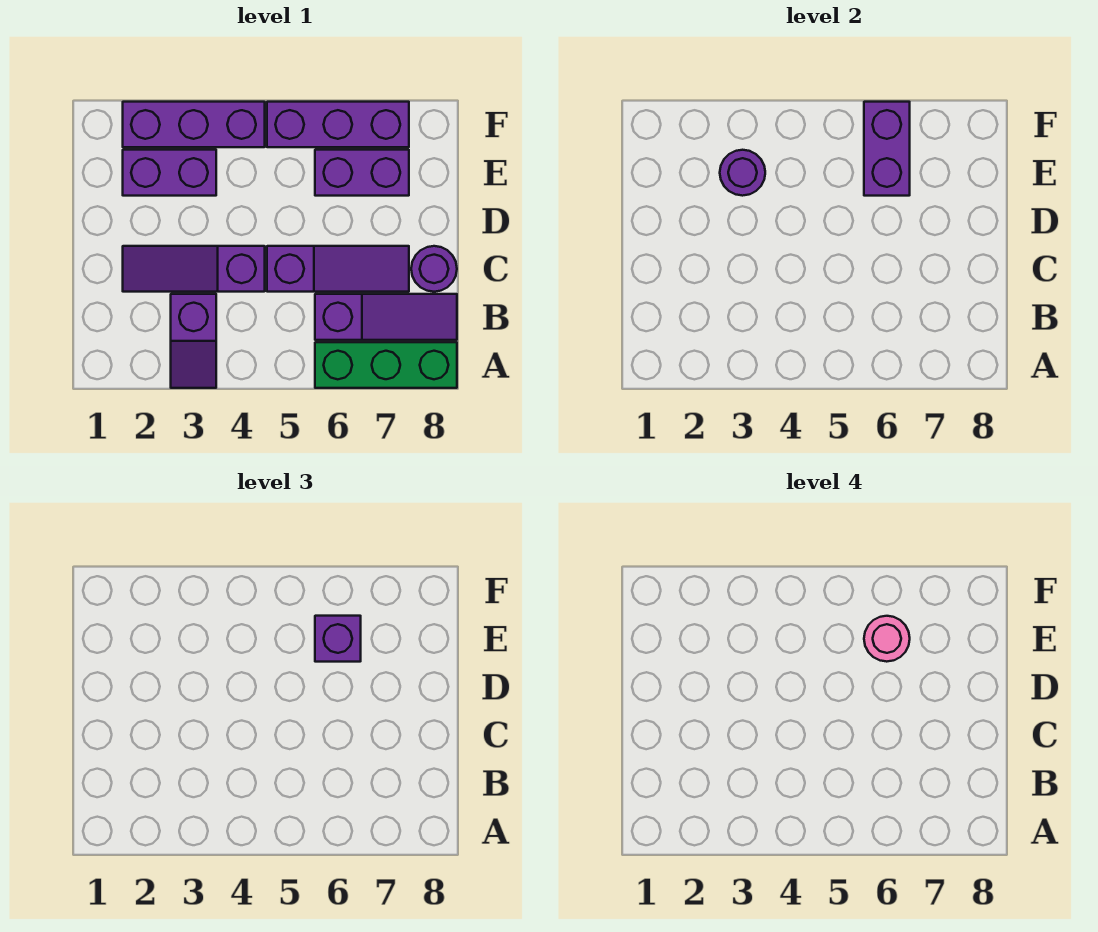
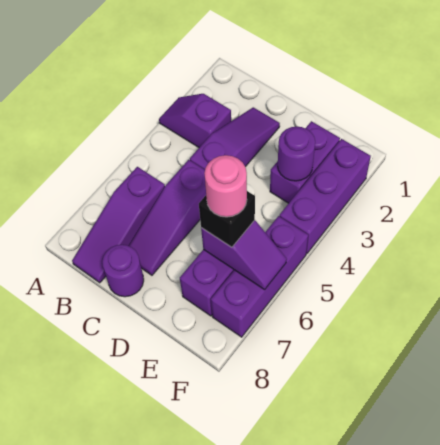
green brick A6:A8 level 1 -> none
purple brick E6:F6 level 2 -> purple slope E6:F6 level 2 top E
purple brick E6 level 3 -> black brick E6 level 3

